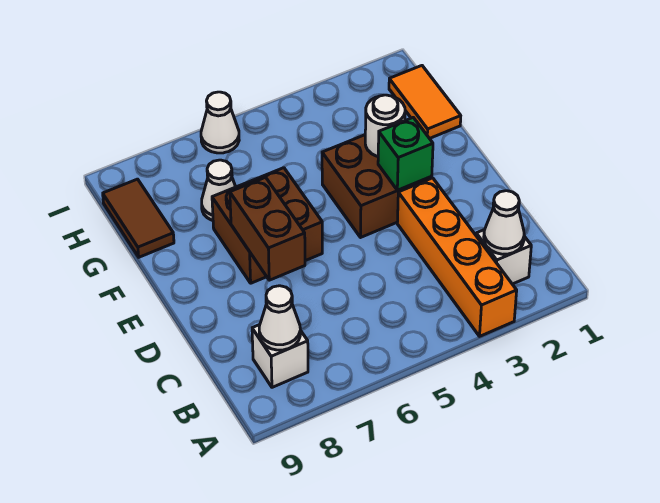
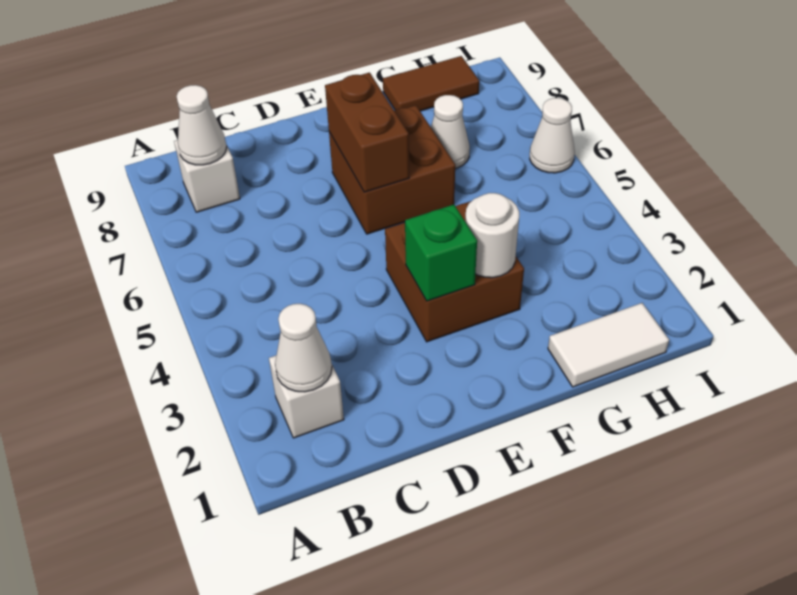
orange brick A3:D3 level 1 -> none
brown brick D7:E7 level 2 -> brown brick E6:E7 level 2
orange tile G1:H1 level 1 -> white tile G1:H1 level 1

